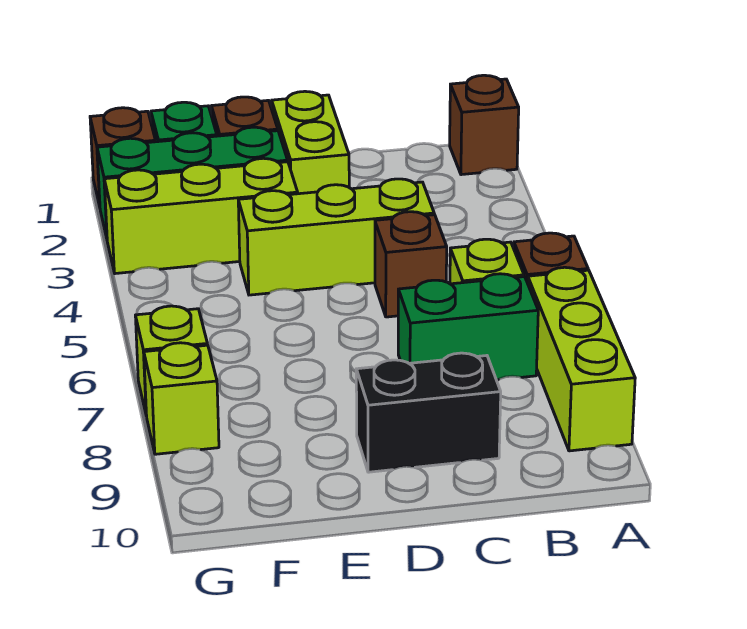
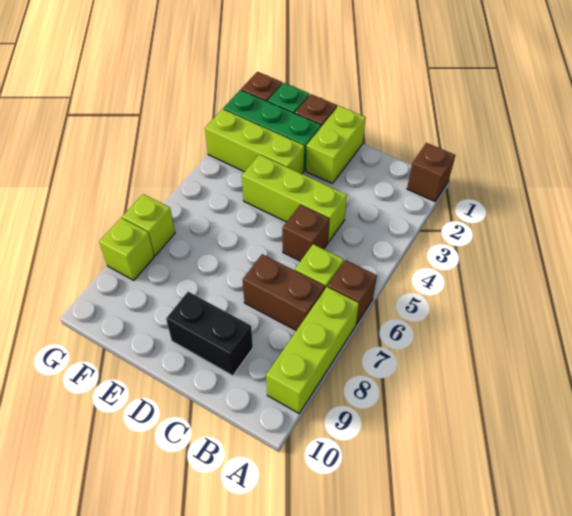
green brick B7:C7 level 1 -> brown brick B7:C7 level 1

